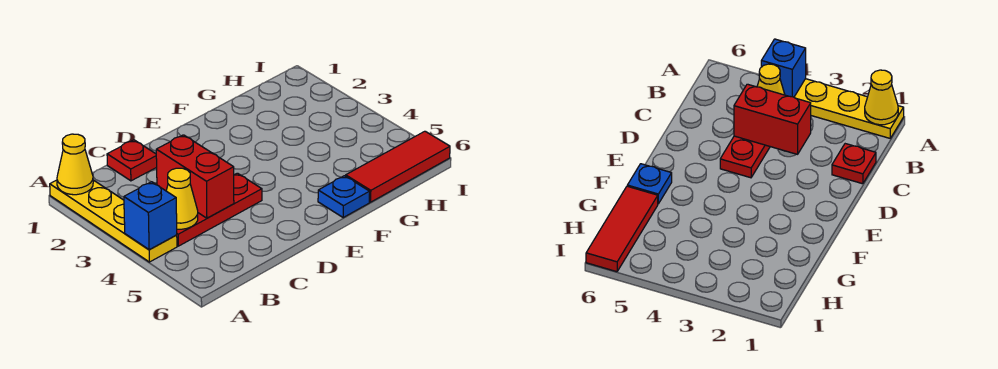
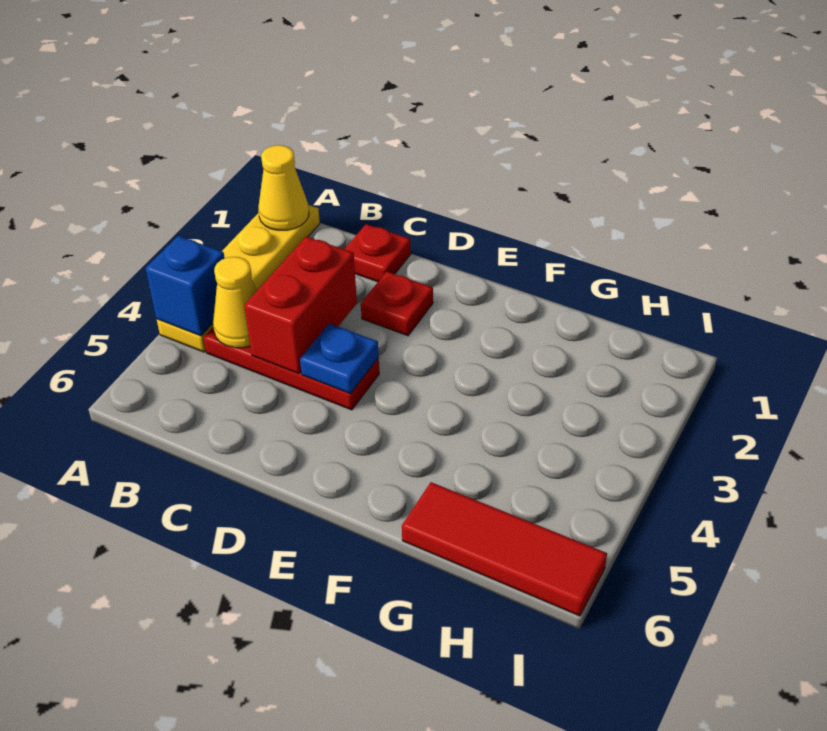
none -> red plate D2 level 1
blue plate F6 level 1 -> blue plate D4 level 2

